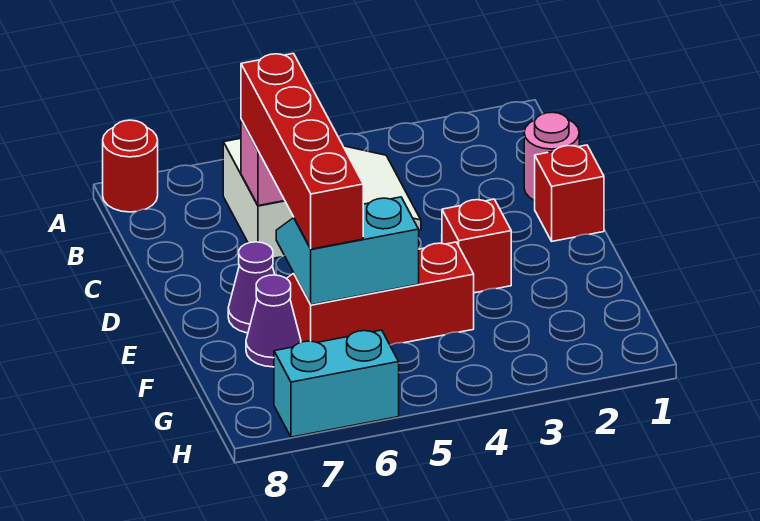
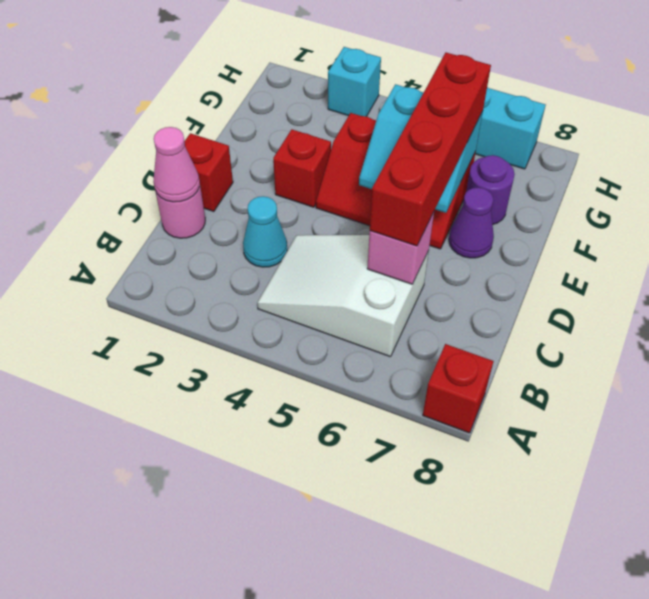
red round brick A8 level 1 -> red brick A8 level 1
none -> pink cone C1 level 2
none -> cyan cone C3 level 1
purple cone F7 level 1 -> purple round brick F7 level 1
none -> cyan brick H3 level 1

